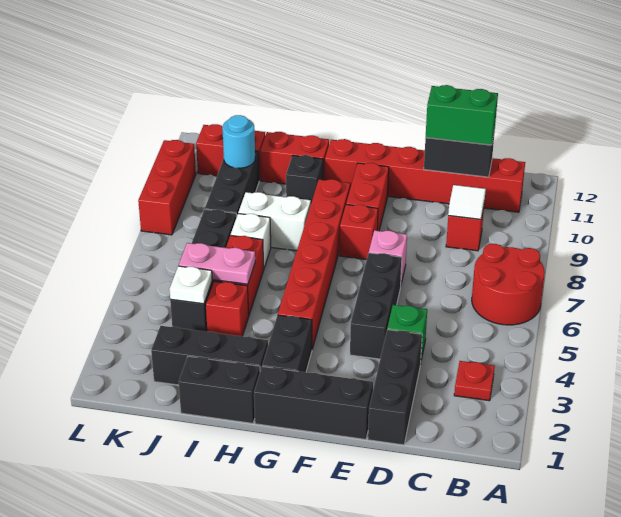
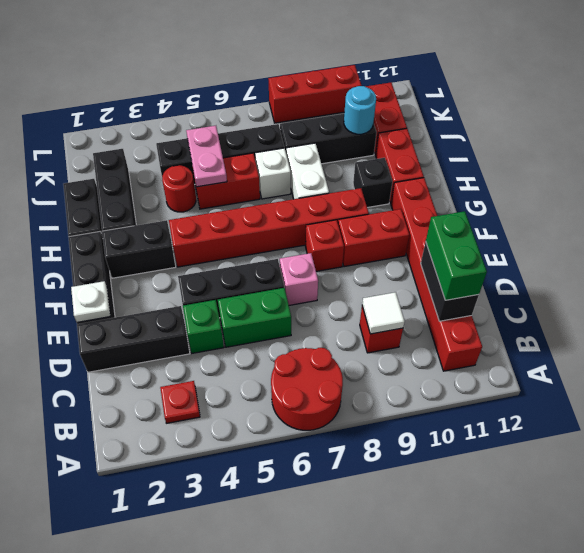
none -> green brick D5:D6 level 1
red brick I4 level 1 -> red round brick I4 level 1
white plate J4 level 2 -> white plate E1 level 2

